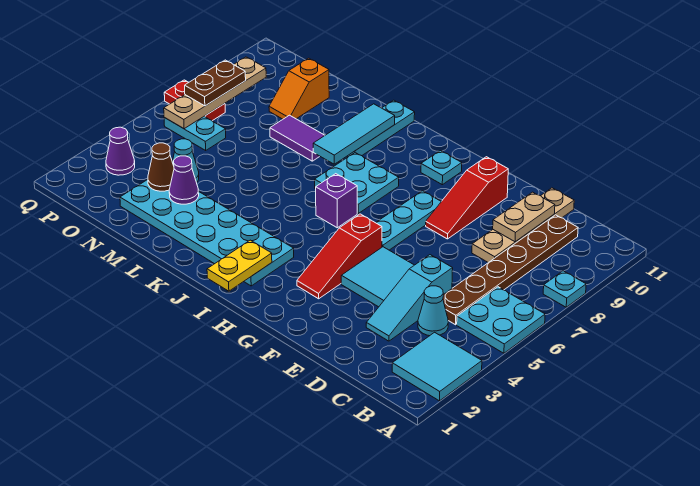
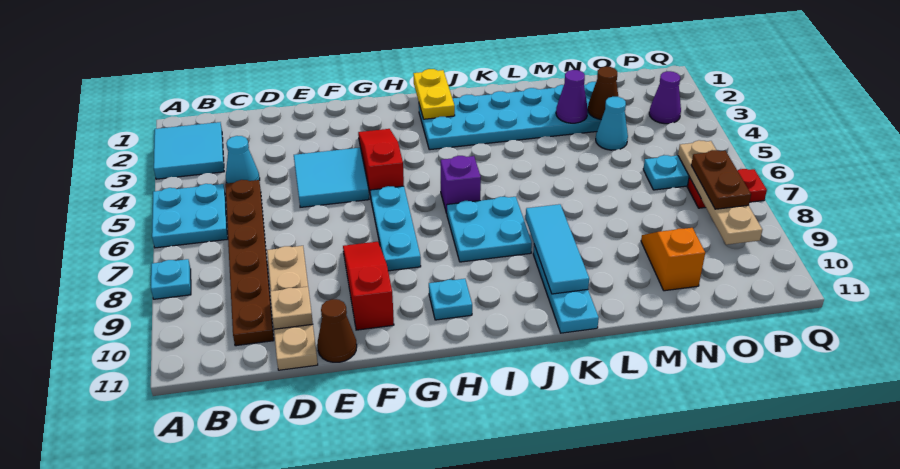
cyan slope D3:D5 level 1 top 5 -> none
tan plate D9:D10 level 2 -> tan plate D10 level 2
none -> brown cone E11 level 1
purple tile L8:M8 level 1 -> none

